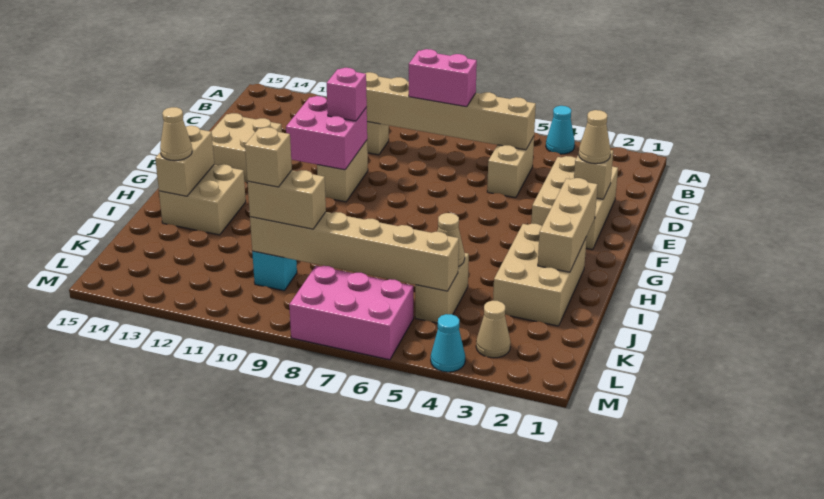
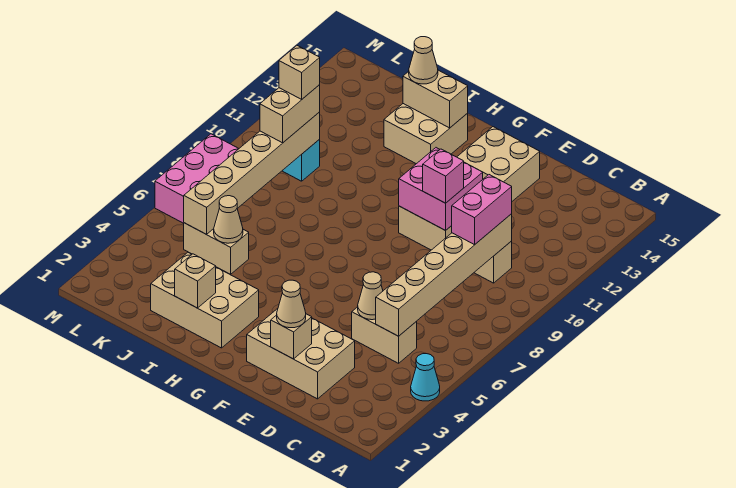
pink brick C7:C8 level 3 -> pink brick C9:C10 level 3
tan brick G2:I2 level 2 -> tan brick I2 level 2
tan cone L3 level 1 -> tan cone D5 level 2
cyan cone M4 level 1 -> none

